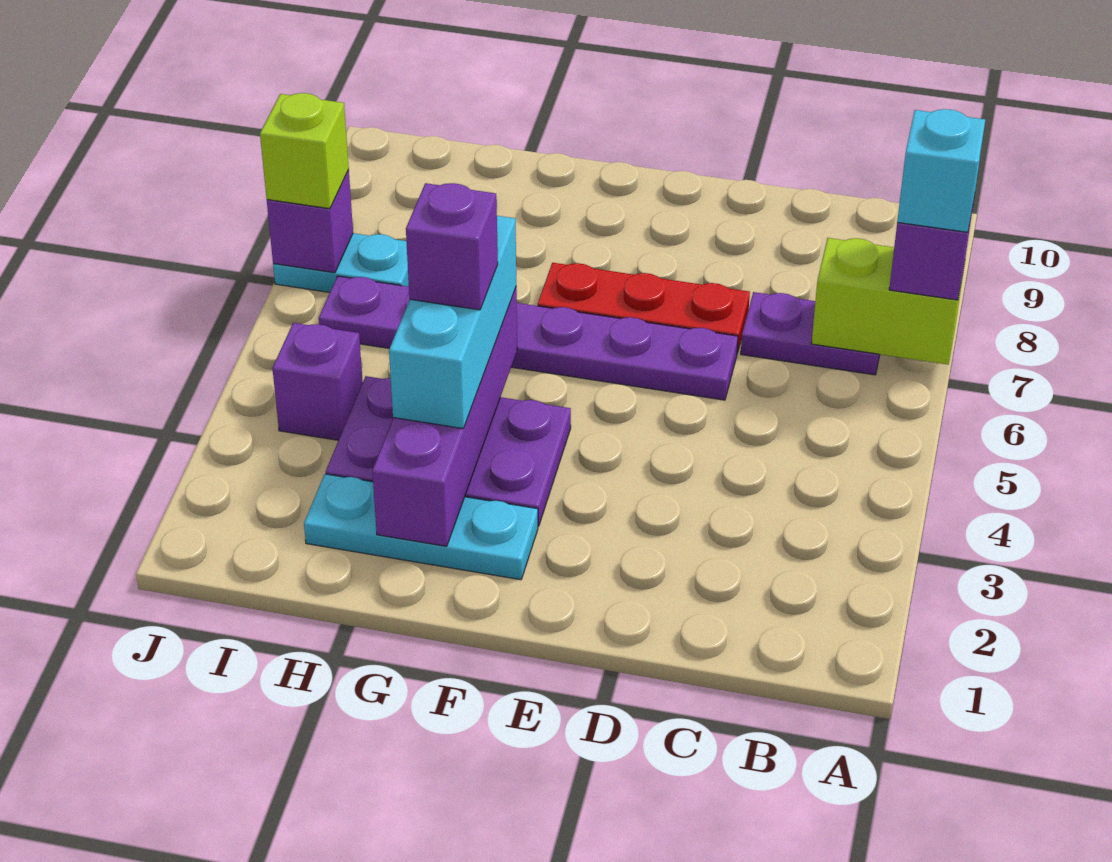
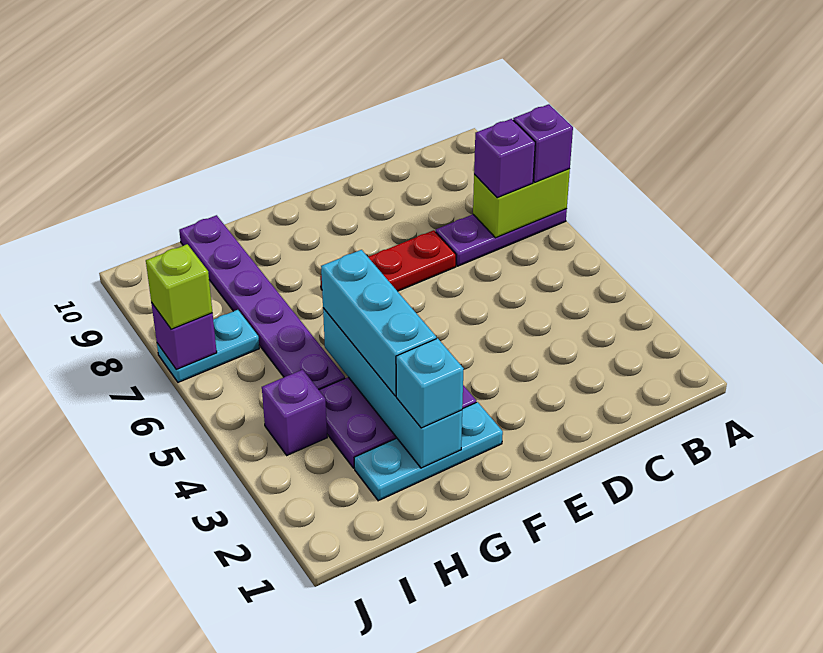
cyan brick A7 level 4 -> cyan brick G2 level 3
purple plate B7:C7 level 1 -> purple plate A7:C7 level 1
purple plate D6:I6 level 1 -> purple plate H5:H10 level 1
purple brick G2:G5 level 2 -> cyan brick G2:G5 level 2
purple brick G4 level 4 -> purple brick B7 level 3

